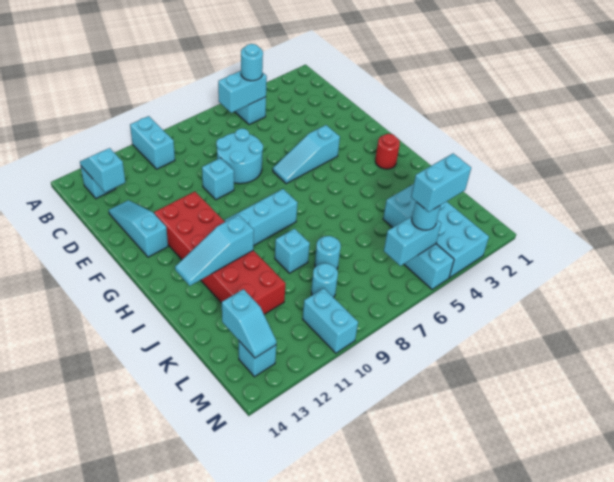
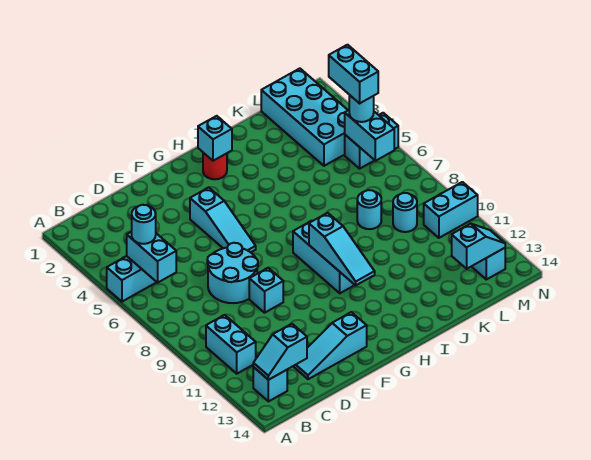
cyan brick A10:B10 level 1 -> cyan brick B10:B11 level 1
red brick F11:K12 level 1 -> none
cyan slope I11:I13 level 2 top 11 -> cyan slope H9:H11 level 2 top 9
cyan brick J9 level 1 -> cyan brick H2 level 2
cyan brick K3:N4 level 1 -> cyan brick L1:M4 level 1

